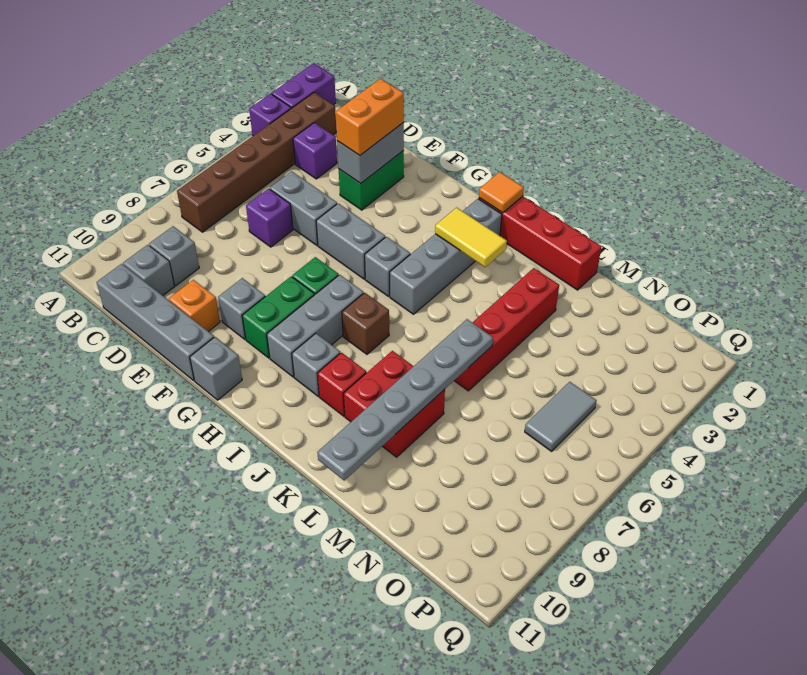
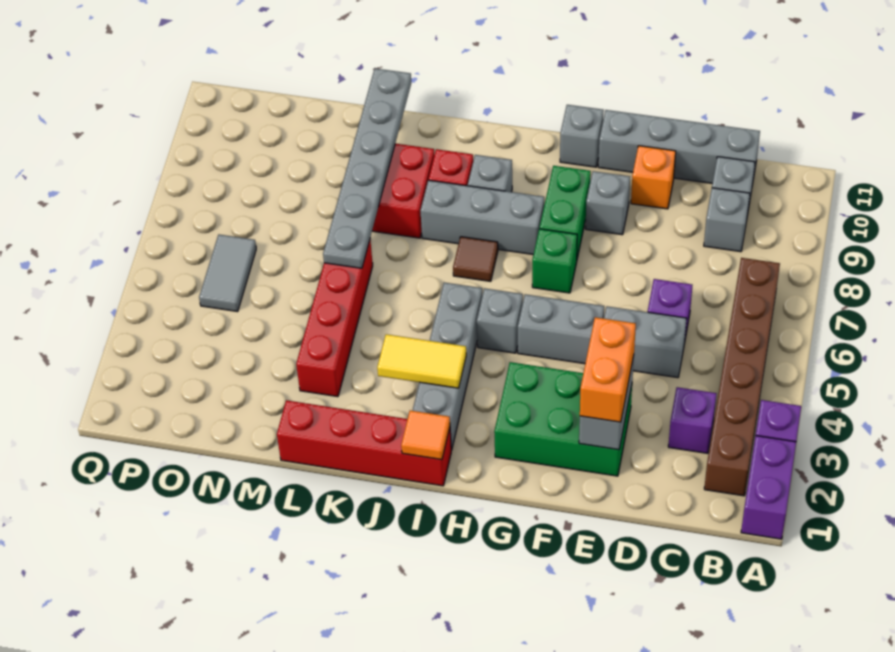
green brick E2:E3 level 1 -> green brick E2:G3 level 1
grey brick H7:H9 level 1 -> grey brick H8:J8 level 1
brown brick I7 level 1 -> brown tile I7 level 1

